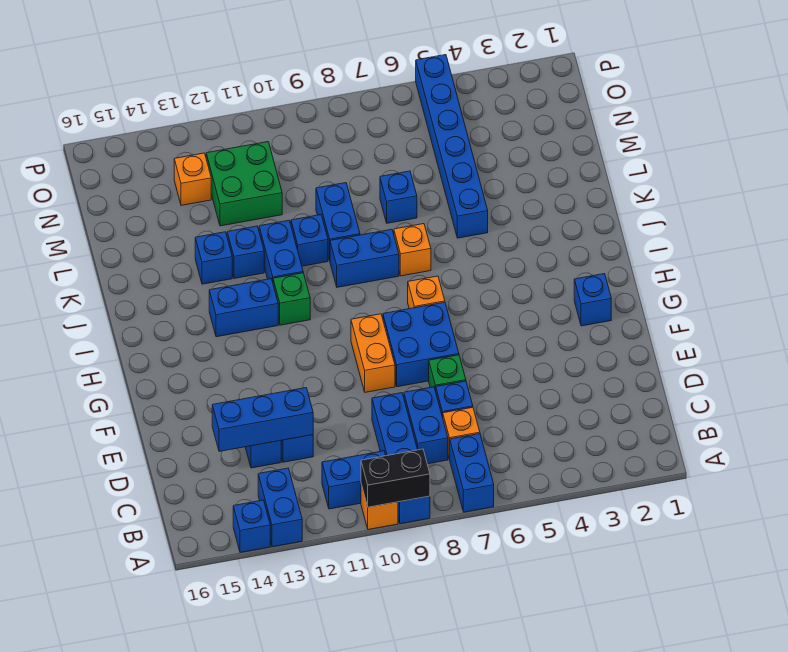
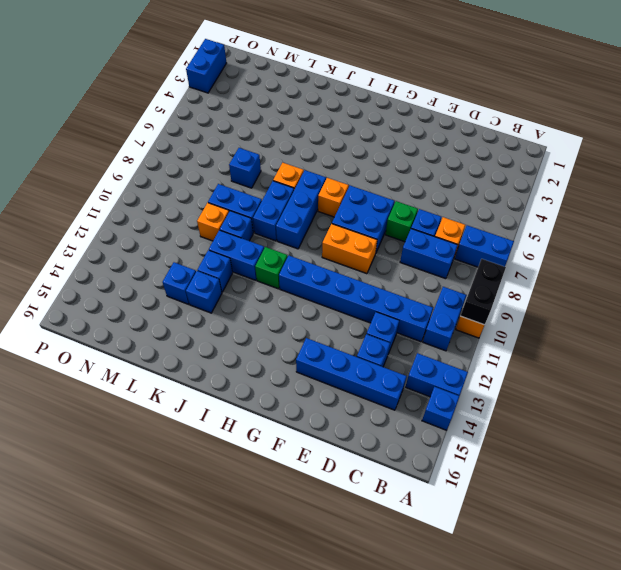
blue brick A9:D9 level 1 -> blue brick C14:F14 level 1
blue brick D12:D14 level 2 -> blue brick I7:I9 level 1
blue brick G2 level 1 -> blue brick L13 level 1
blue brick I12:I13 level 1 -> blue brick P2:P3 level 1
blue brick K5:P5 level 1 -> blue brick C11:H11 level 1
green brick M11:N12 level 1 -> none
orange brick N13 level 1 -> orange brick L10 level 1

